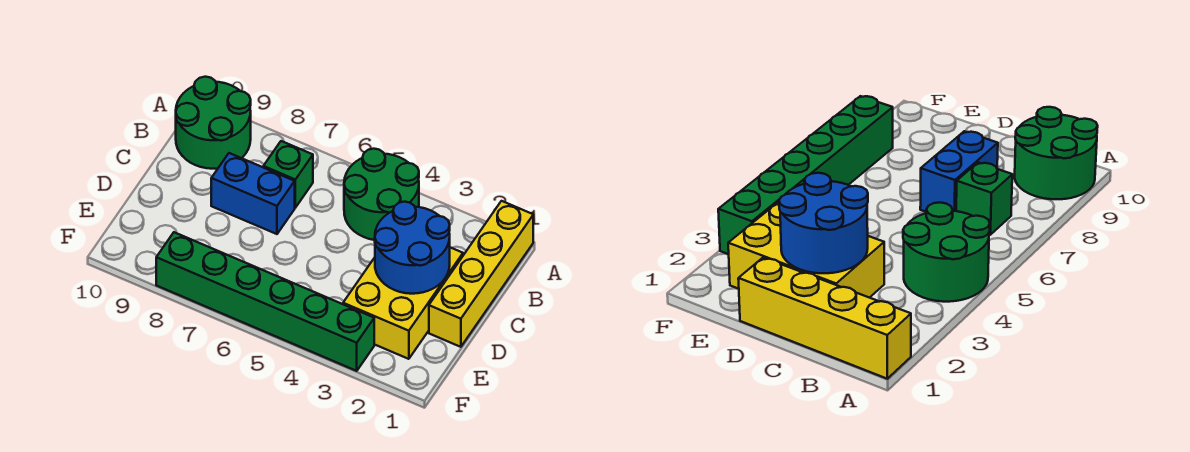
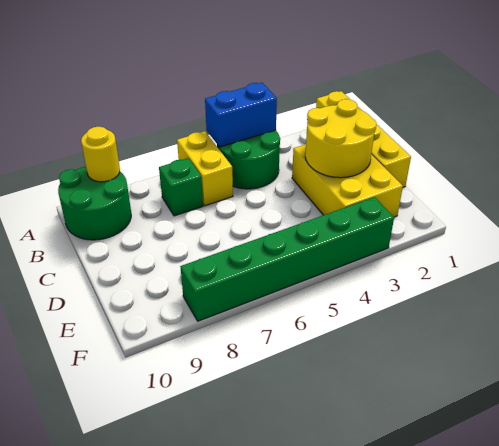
none -> yellow brick A6:B6 level 1
none -> yellow round brick A9 level 2
blue round brick C2:D3 level 2 -> yellow round brick C2:D3 level 2
blue brick C7:C8 level 1 -> blue brick A4:A5 level 2

